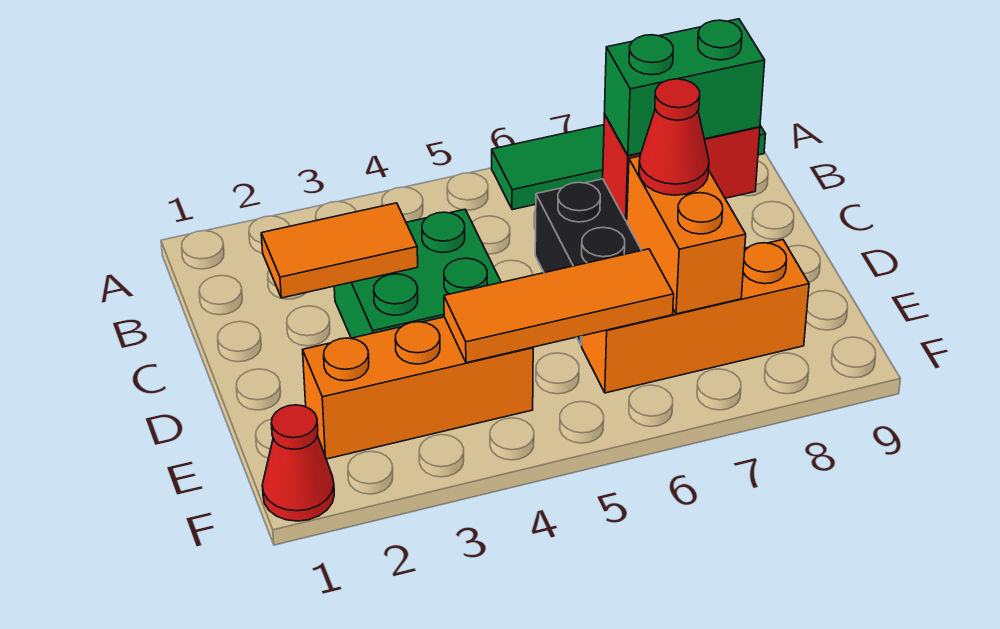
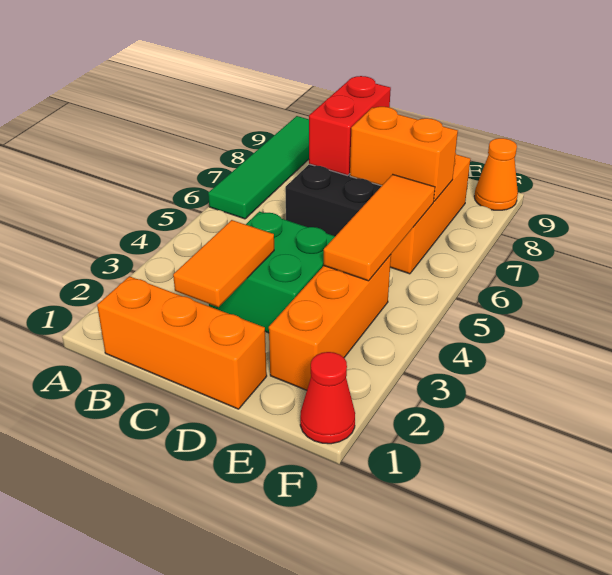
none -> orange brick B1:D1 level 1
green brick C7:C8 level 3 -> none
red cone D7 level 3 -> none
none -> orange cone F9 level 1

